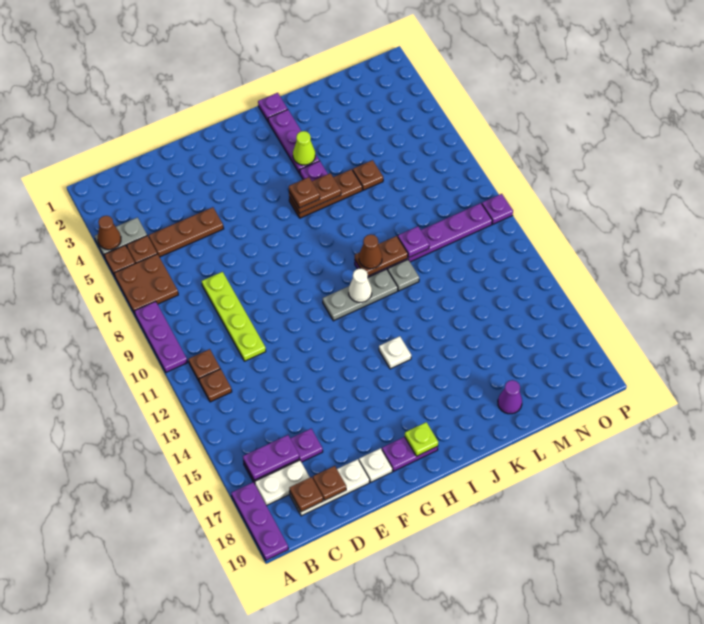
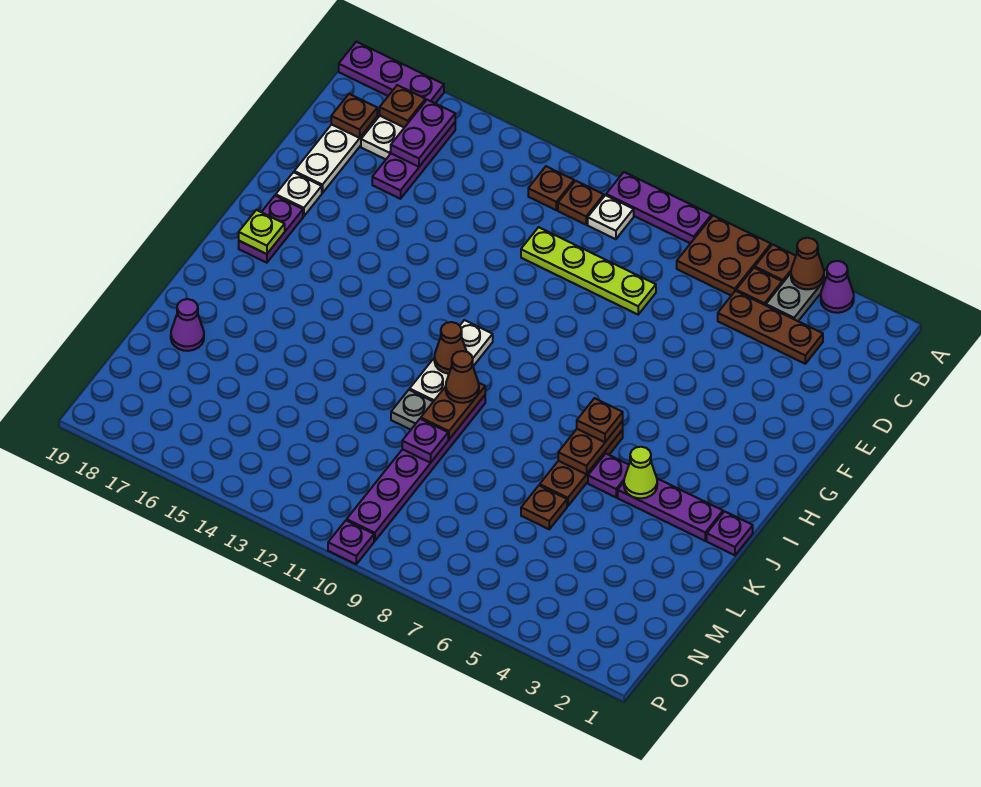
none -> purple cone A3 level 1
brown plate C5:E5 level 1 -> brown plate C3:C5 level 1
brown plate D18 level 2 -> brown plate B17 level 2
grey plate H11:J11 level 1 -> white plate H11:J11 level 1
white cone I11 level 2 -> brown cone I11 level 2
white plate I14 level 1 -> white plate B10 level 1

